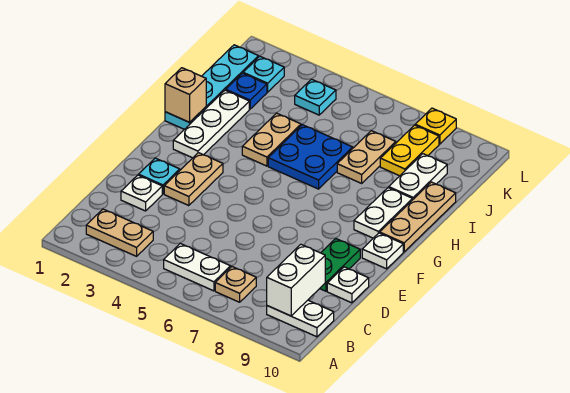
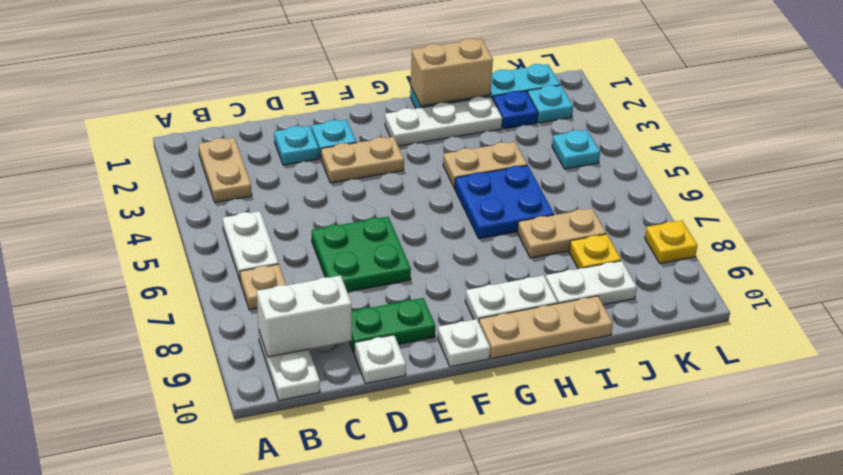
white plate D2 level 1 -> cyan plate D2 level 1
none -> green plate D6:E7 level 1
tan brick H1 level 2 -> tan brick H1:I1 level 2
yellow plate J8:K8 level 1 -> yellow plate J8 level 1

